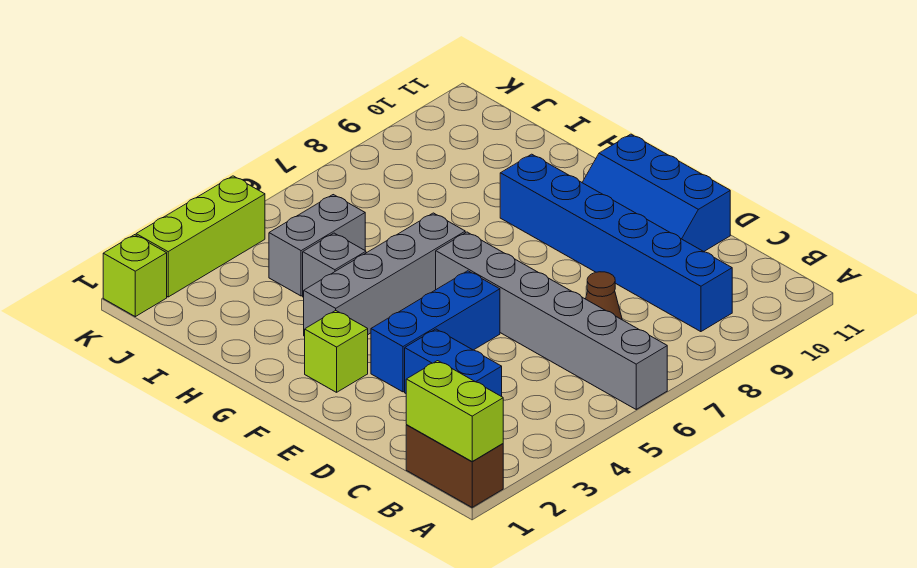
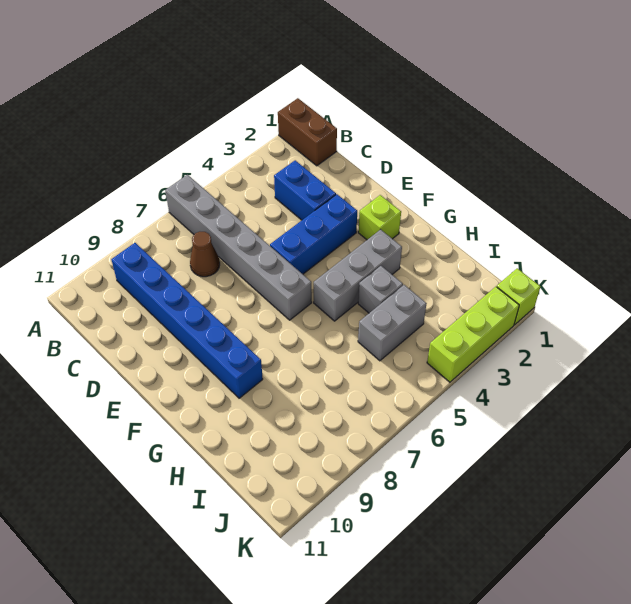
lime brick A1:B1 level 2 -> none
blue slope D10:F11 level 1 top 11 -> none
grey brick G3:G6 level 1 -> grey brick G3:G5 level 1

